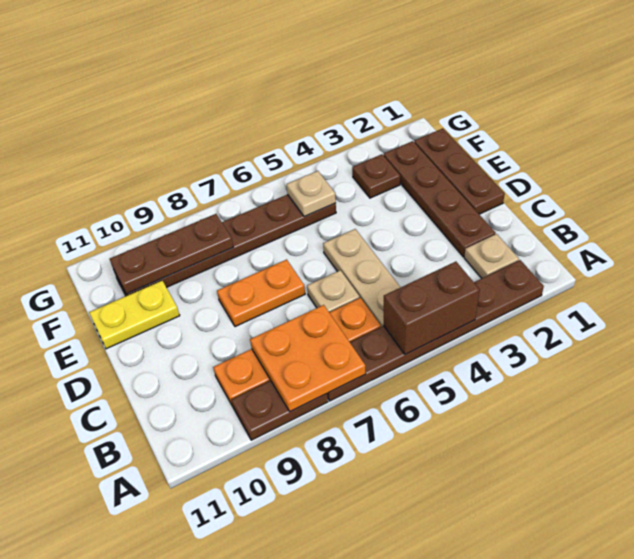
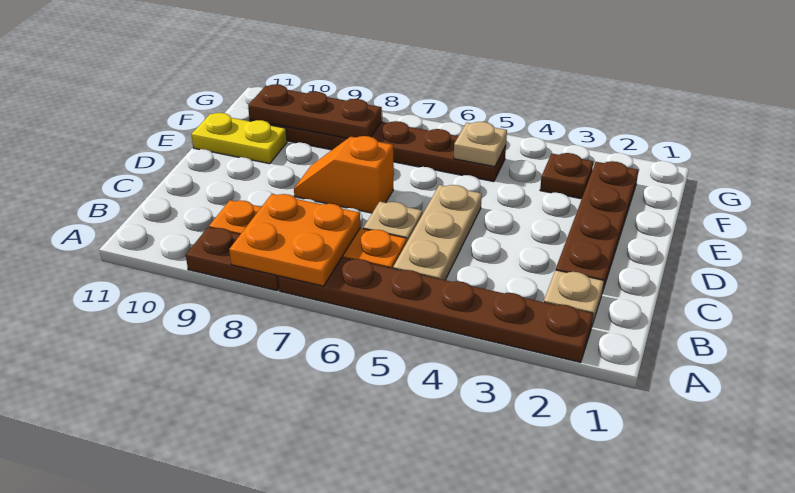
brown brick A4:A5 level 2 -> none
brown plate D1:F1 level 1 -> none
orange plate D7:D8 level 1 -> orange slope D7:D8 level 1 top 7

